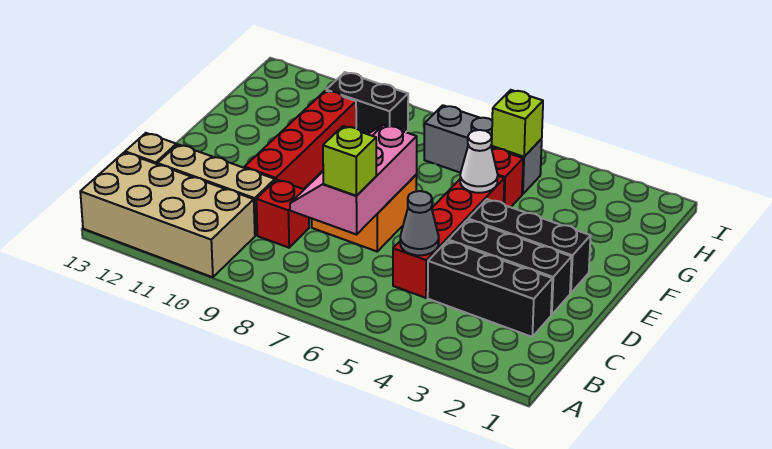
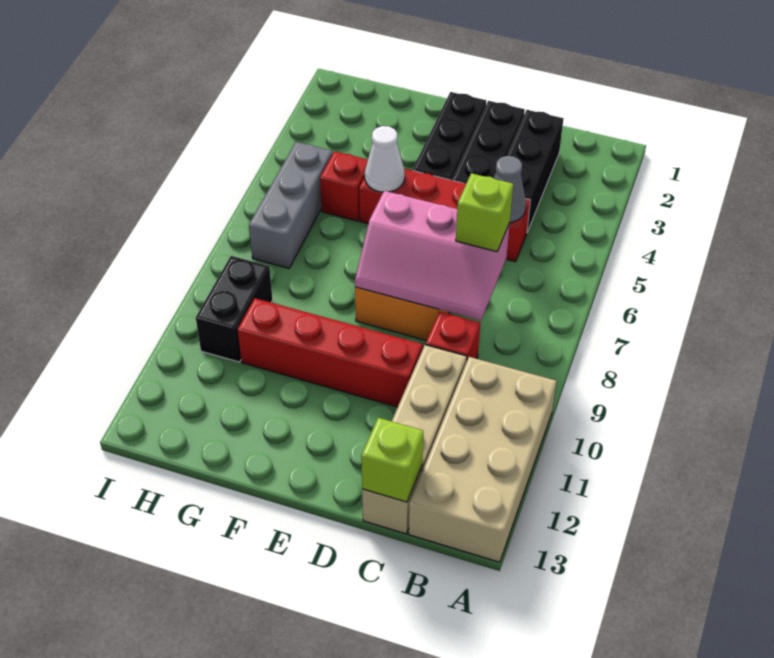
lime brick H5 level 2 -> lime brick C13 level 2

